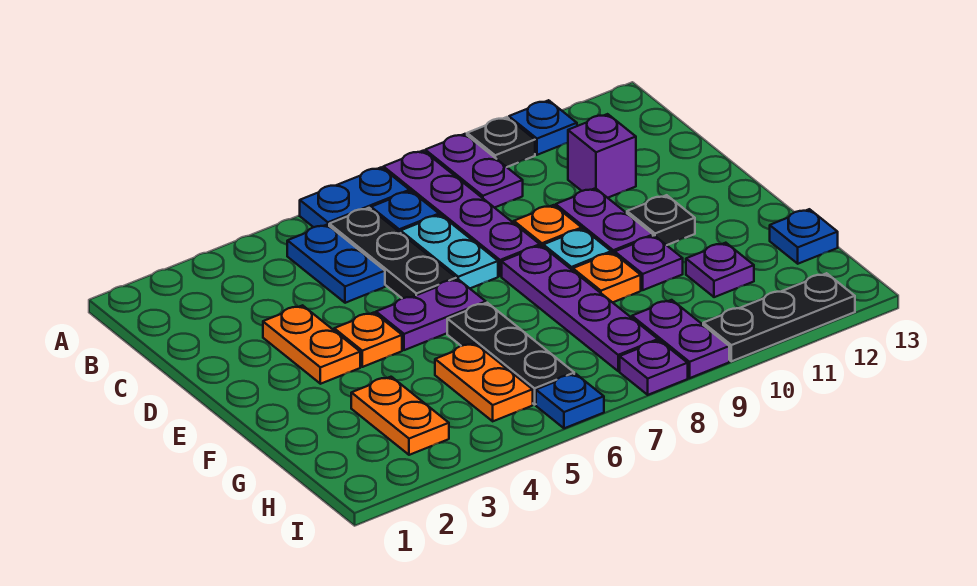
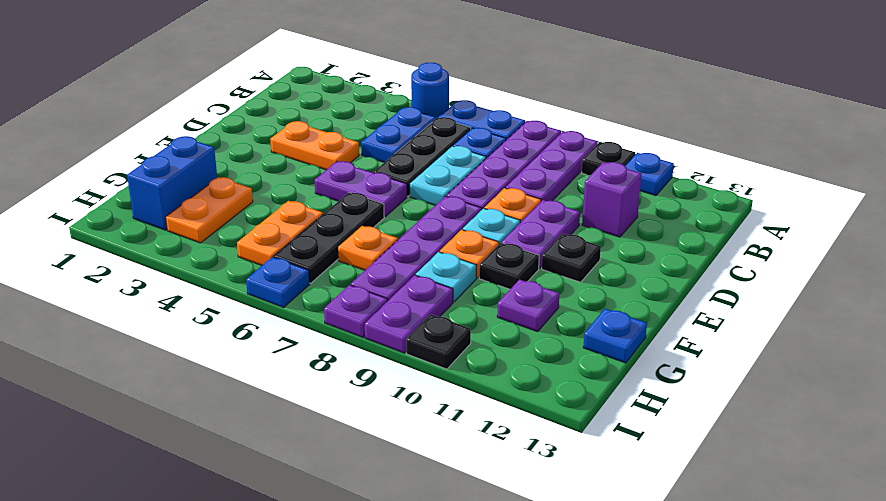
none -> blue round brick A5 level 1
purple plate A9:B9 level 1 -> purple plate A9:C9 level 1
orange plate D3:E3 level 1 -> orange plate D3:D4 level 1
orange plate E4 level 1 -> orange plate G7 level 1
purple plate F10 level 1 -> black plate F10 level 1
none -> blue brick G2:H2 level 1
none -> cyan plate G9 level 1
black plate I10:I12 level 1 -> black plate I10 level 1

